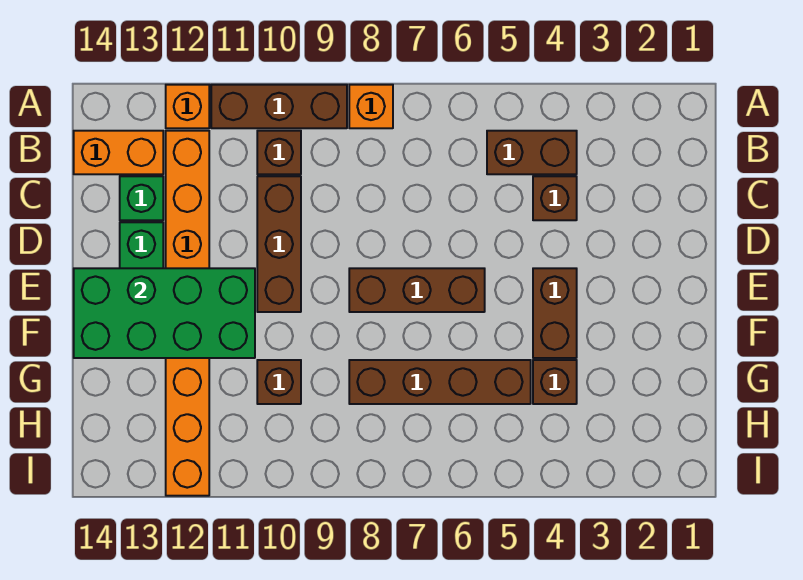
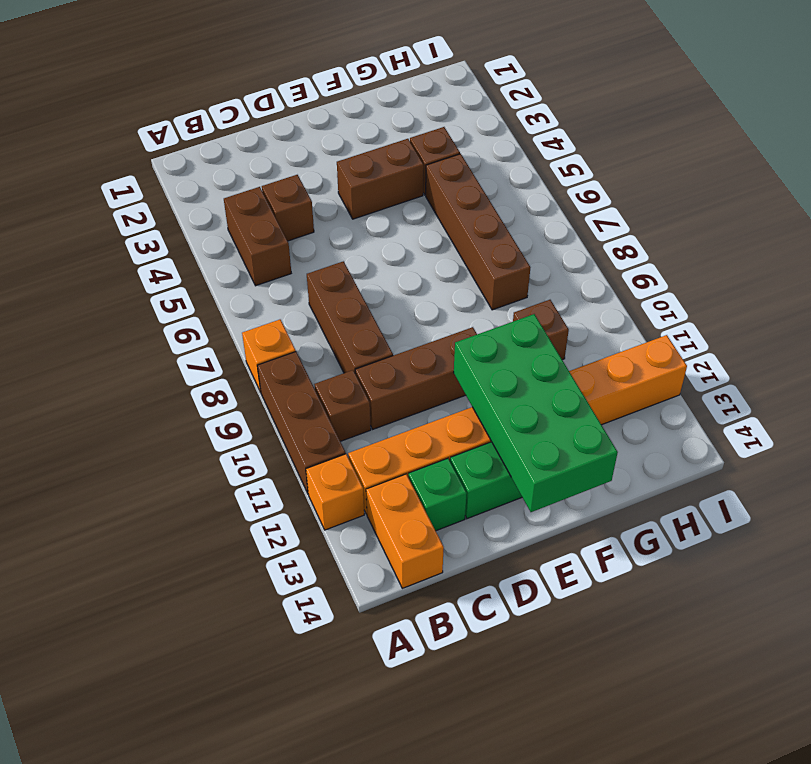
brown brick E6:E8 level 1 -> brown brick C7:C9 level 1

